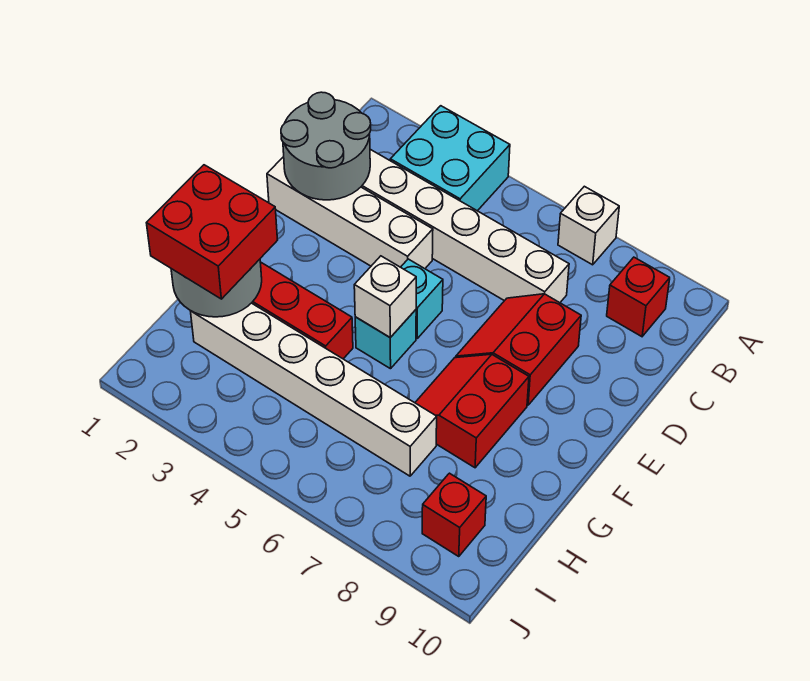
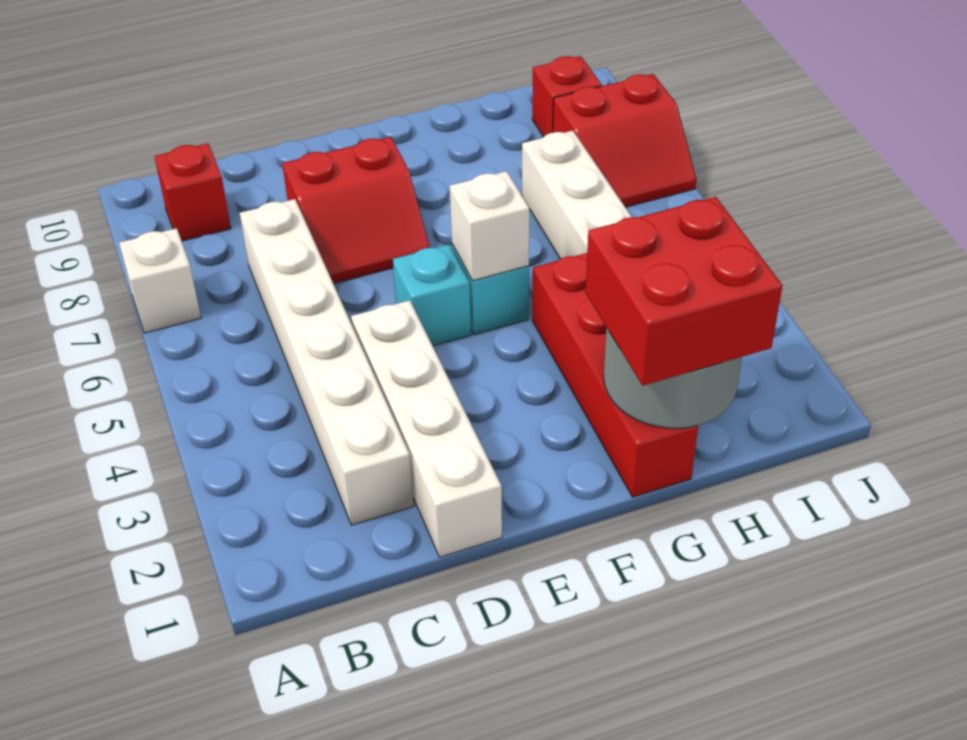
cyan brick A3:B4 level 1 -> none
grey round brick C1:D2 level 2 -> none
red slope F7:G8 level 1 top 8 -> red slope I7:J8 level 1 top 8

